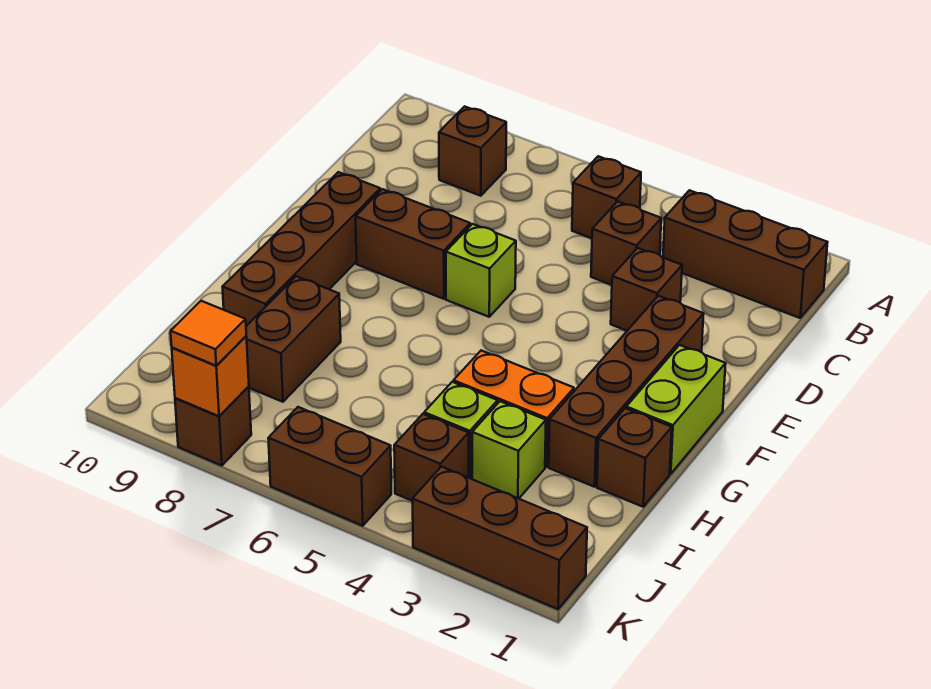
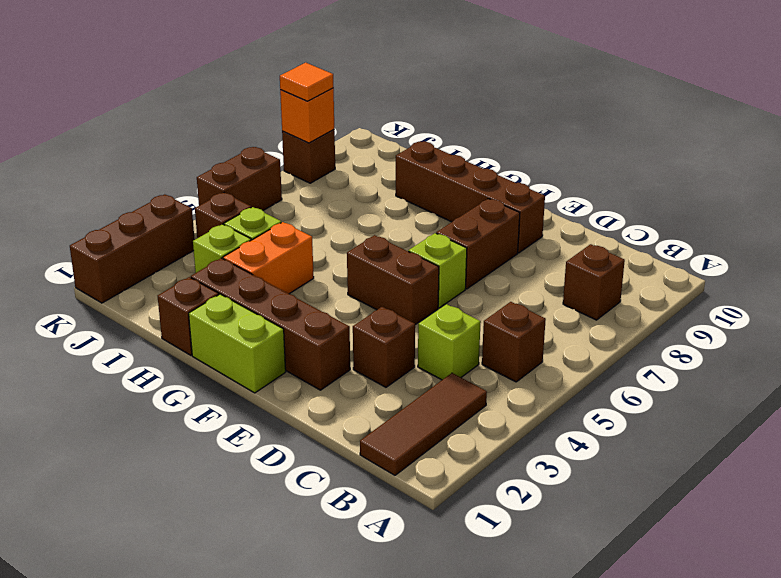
brown brick B1:B3 level 1 -> brown tile B1:B3 level 1
brown brick C4 level 1 -> lime brick C4 level 1
brown brick H8:I8 level 1 -> brown brick E5:F5 level 1

